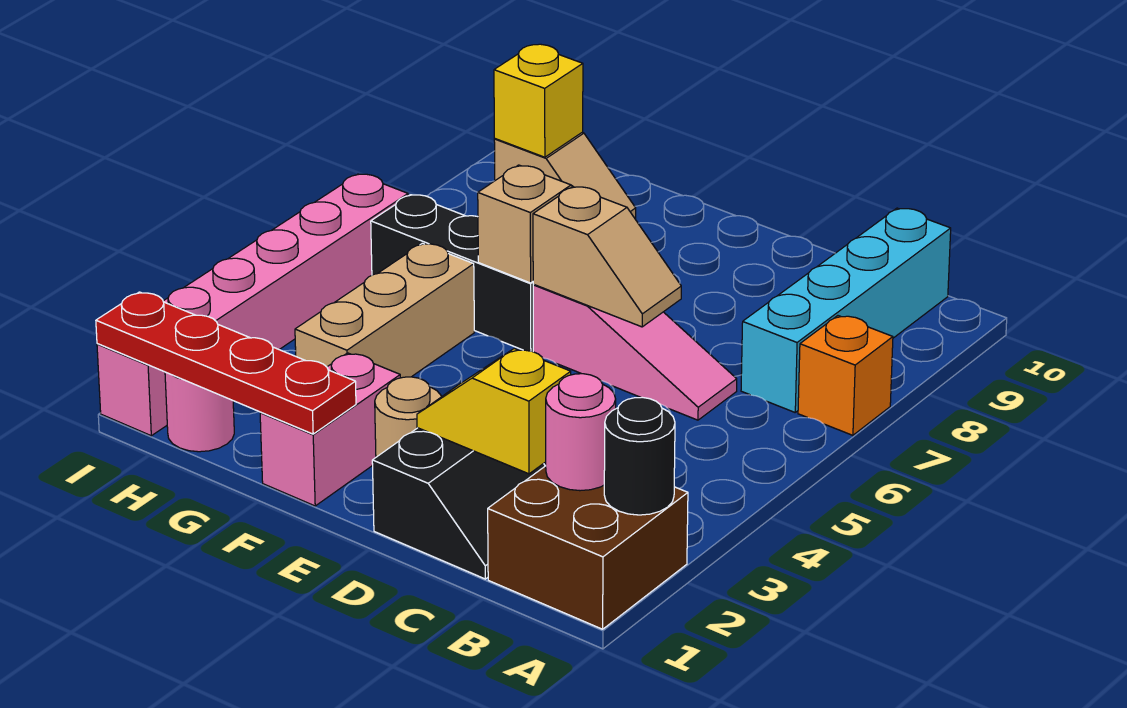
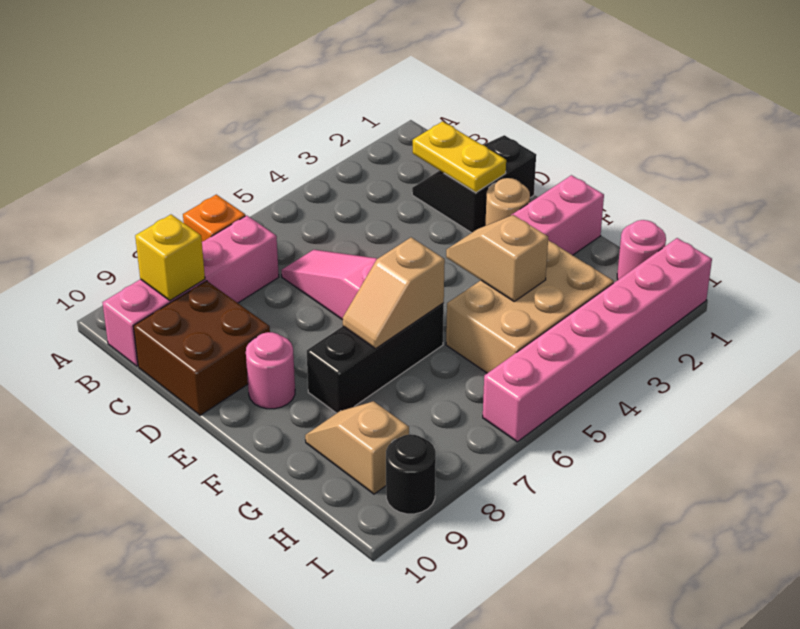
brown brick A1:B2 level 1 -> brown brick C9:D10 level 1
black round brick A2 level 2 -> black round brick I9 level 1
pink round brick B2 level 2 -> pink round brick E9 level 1
cyan brick B7:B10 level 1 -> pink brick B7:B10 level 1
yellow slope C2:D2 level 2 top C -> yellow plate C2:D2 level 2
tan slope D6:E6 level 2 top E -> tan slope F4:G4 level 2 top G
red plate F1:I1 level 2 -> none
black brick F6:H6 level 1 -> black brick F6:F8 level 1
tan brick G3:G5 level 1 -> tan brick G3:H5 level 1
yellow brick H9 level 2 -> yellow brick B9 level 2

